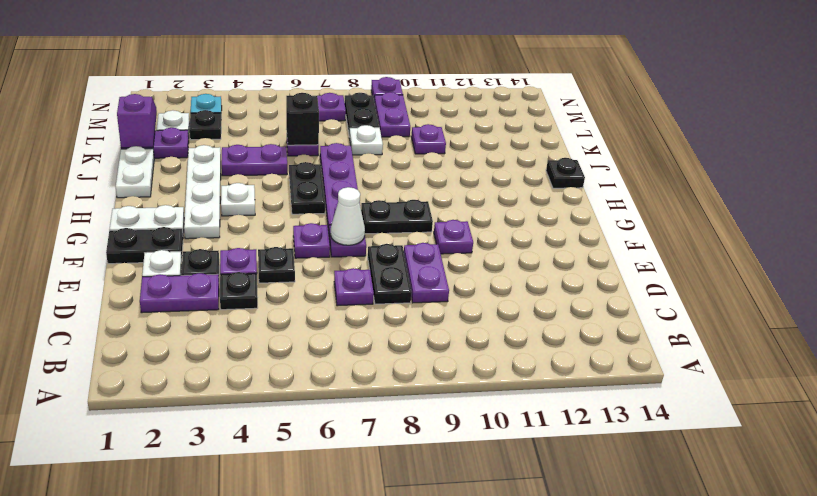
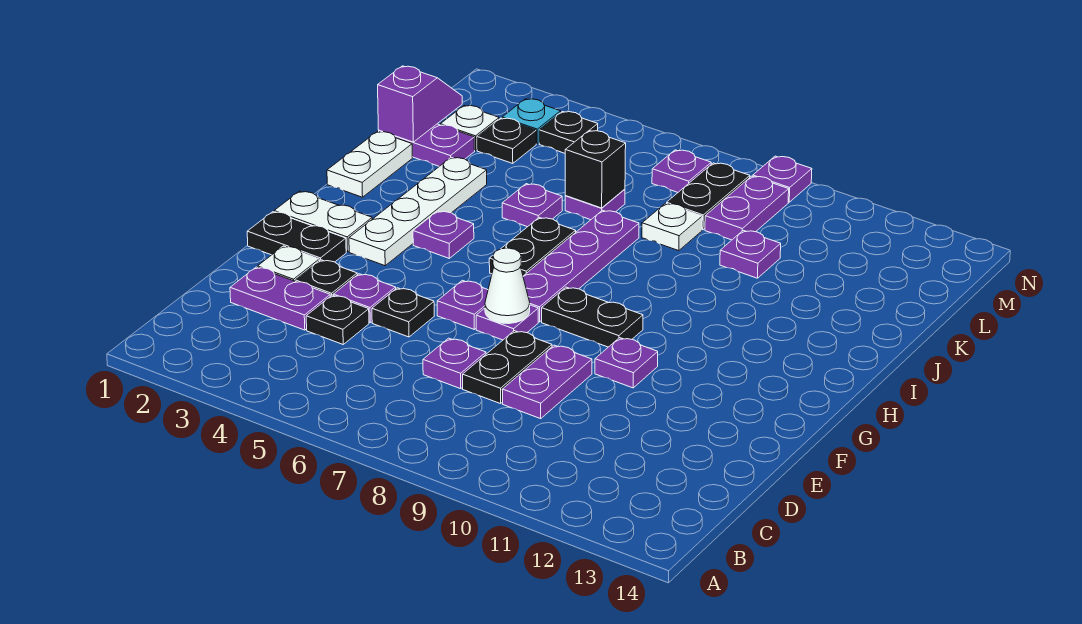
white plate H4 level 1 -> purple plate H4 level 1
black plate I14 level 1 -> black plate M4 level 1
purple plate J4:J5 level 1 -> purple plate J5 level 1

